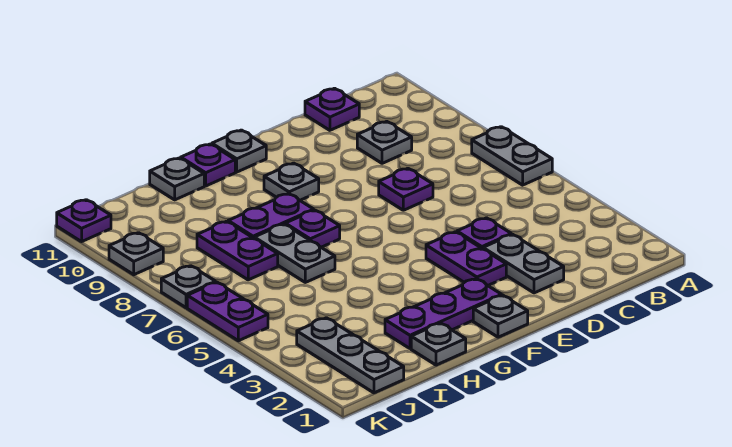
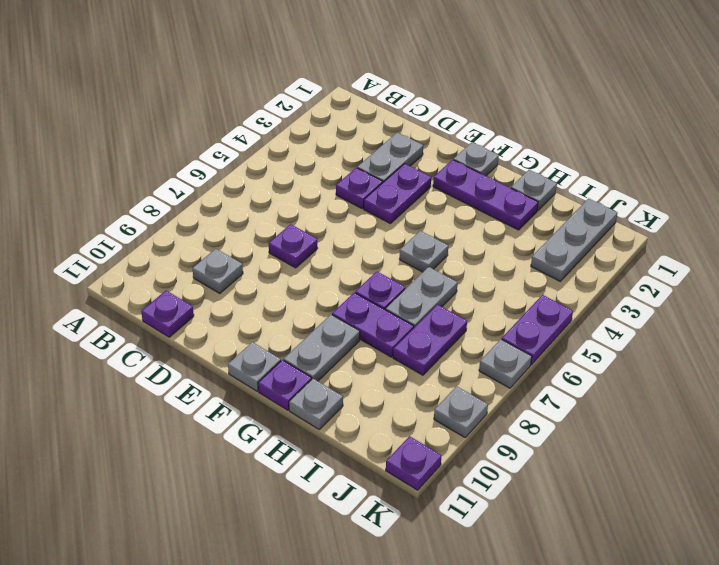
grey plate A6:A7 level 1 -> grey plate G9:G10 level 1
grey plate F9 level 1 -> grey plate G5 level 1

